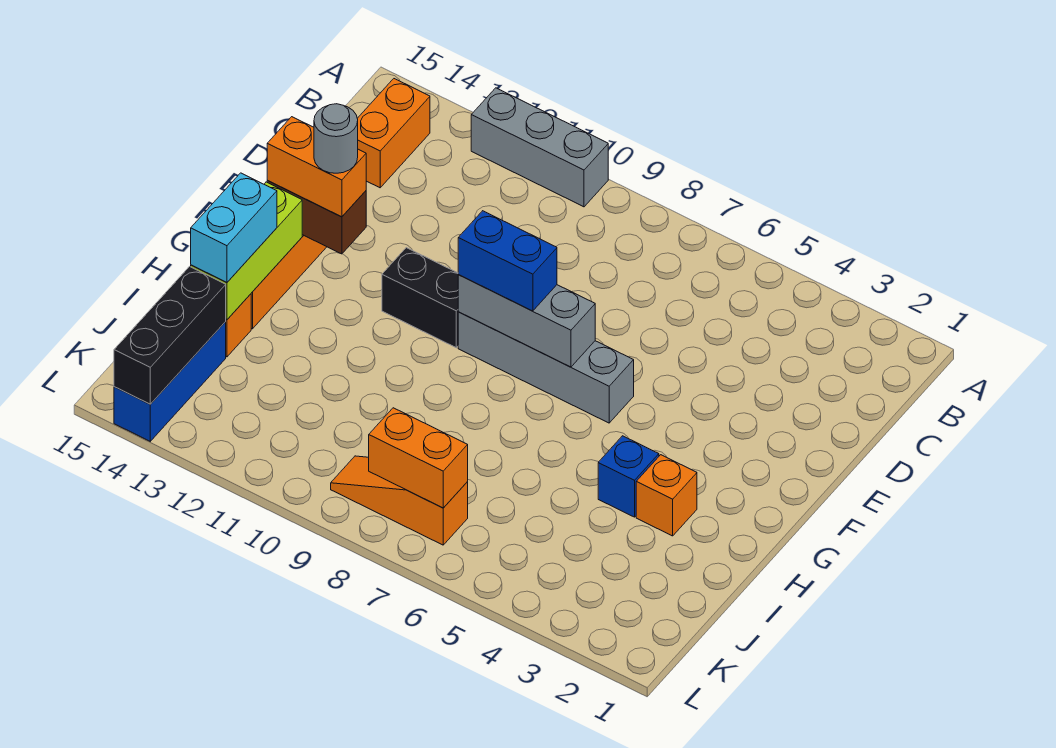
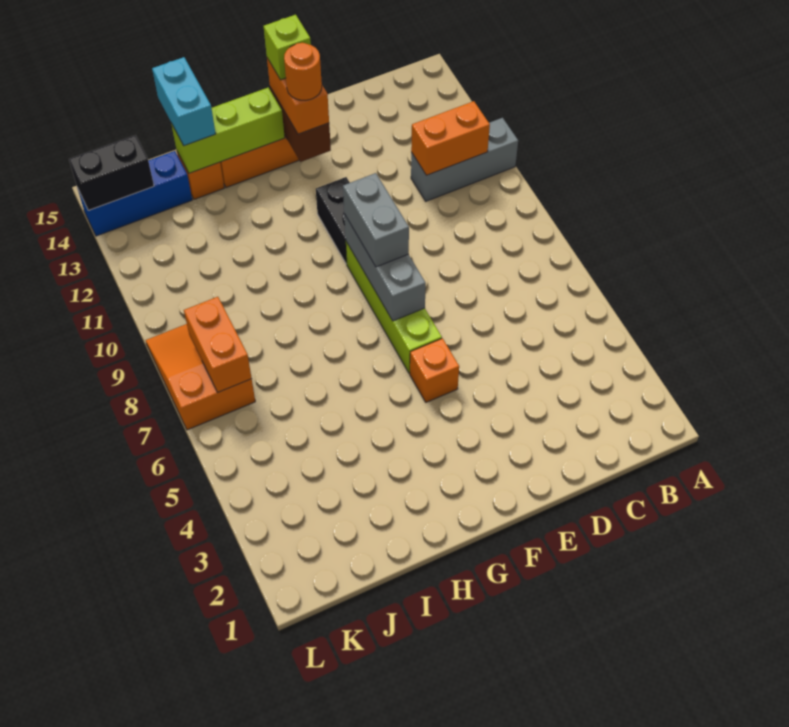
grey brick A10:A12 level 1 -> grey brick A11:C11 level 1
orange brick B14:C14 level 1 -> orange brick B11:C11 level 2
grey brick F6:F9 level 1 -> lime brick F6:F9 level 1
blue brick F8:F9 level 3 -> grey brick F8:F9 level 3
grey round brick F13 level 4 -> orange round brick F13 level 4
none -> lime brick F14 level 4
orange brick H3 level 1 -> orange brick F5 level 1
blue brick H4 level 1 -> none
cyan brick H14:I14 level 3 -> cyan brick I14:I15 level 3
black brick J14:L14 level 2 -> black brick K14:L14 level 2
orange slope K7:K9 level 1 top 7 -> orange slope K7:L9 level 1 top 7

